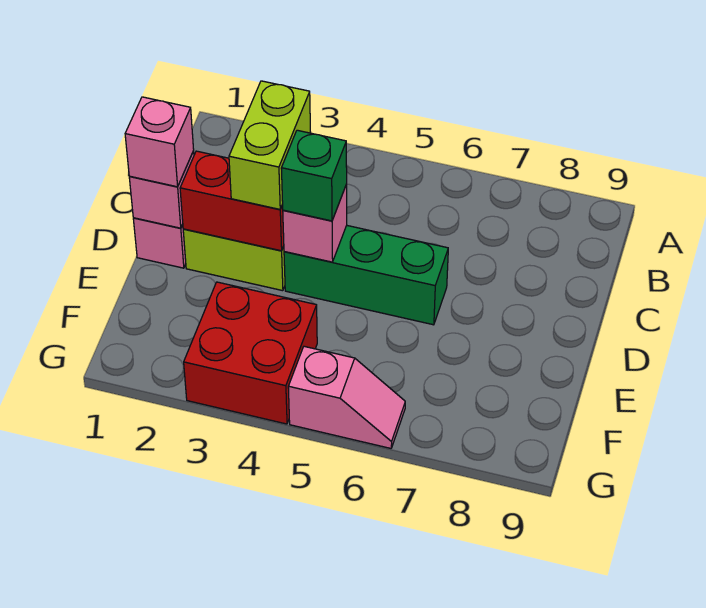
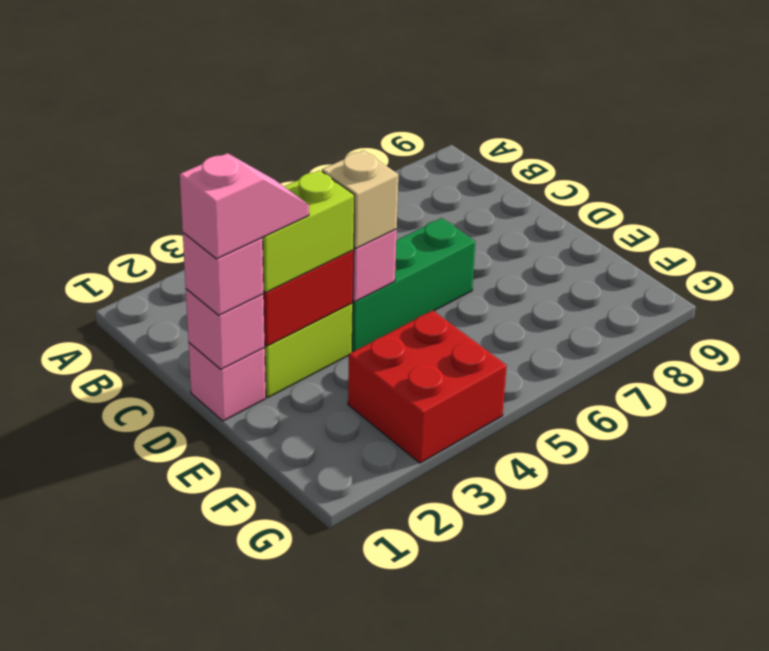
lime brick C3:D3 level 3 -> lime brick D2:D3 level 3
green brick D4 level 3 -> tan brick D4 level 3
pink slope G5:G6 level 1 top 5 -> pink slope D1:D2 level 4 top 1

